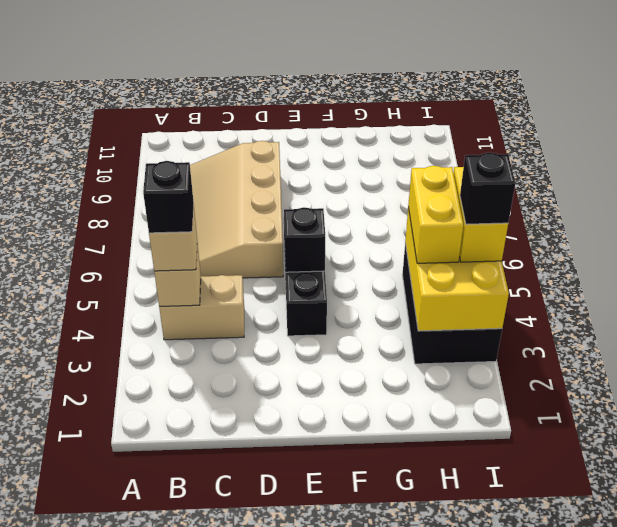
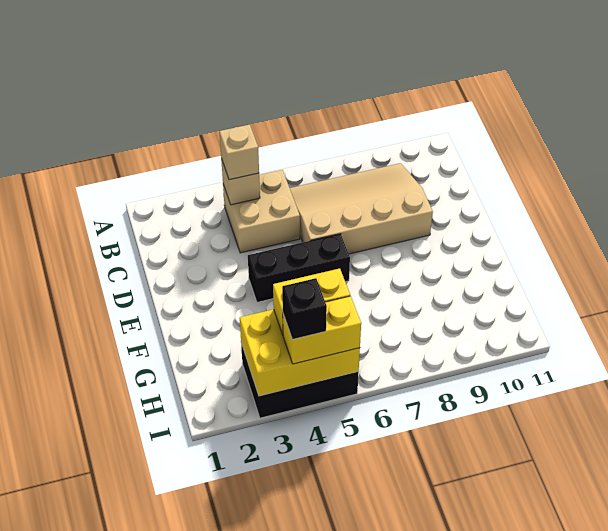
tan brick B4:C4 level 1 -> tan brick B4:C5 level 1
black brick B4 level 4 -> none
black brick E5 level 2 -> none

